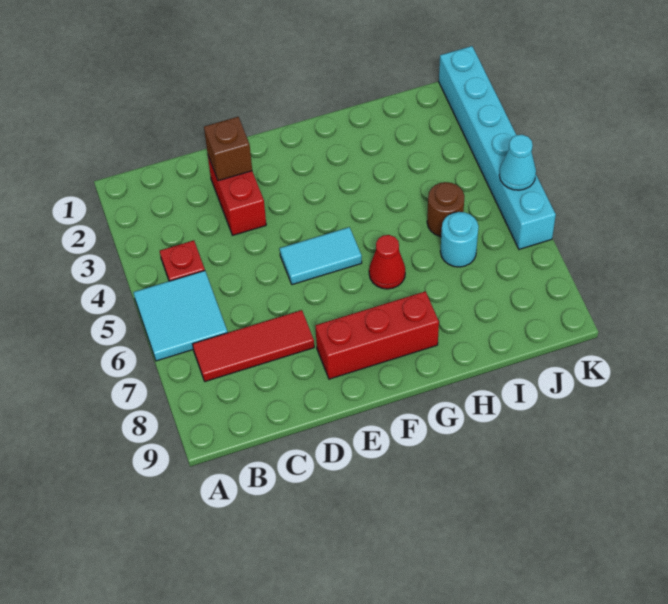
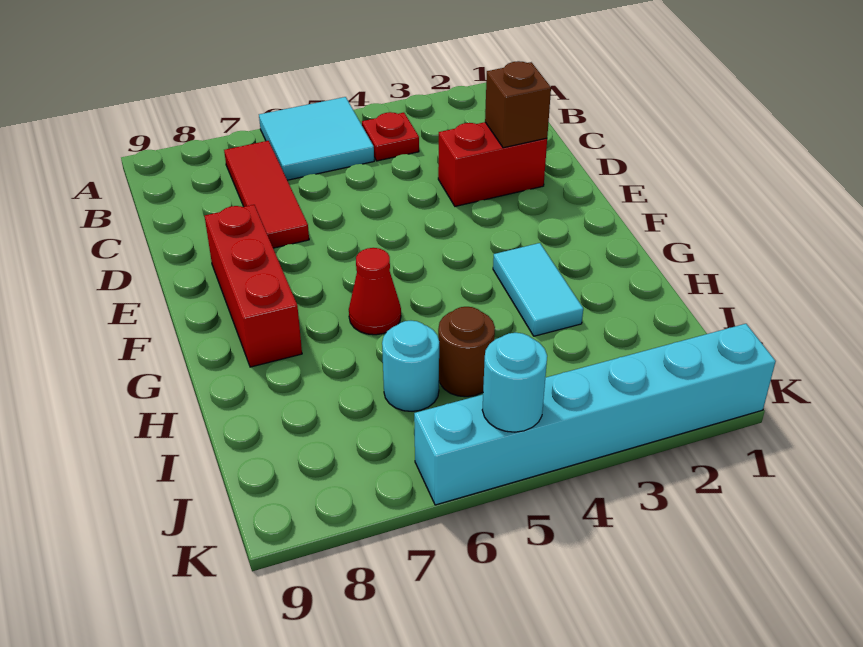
cyan tile E5:F5 level 1 -> cyan tile G3:H3 level 1
cyan cone K5 level 2 -> cyan round brick K5 level 2

